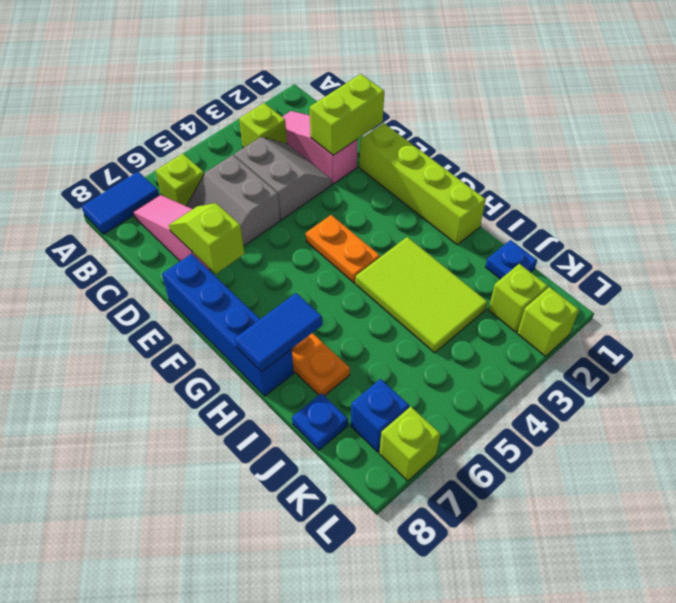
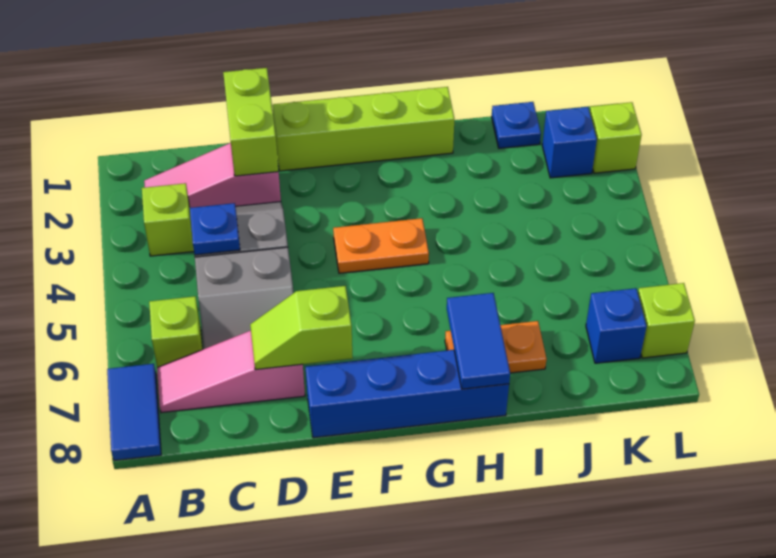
lime tile H3:J4 level 1 -> none
blue plate J8 level 1 -> blue plate C4 level 2
lime brick K2 level 1 -> blue brick K2 level 1

